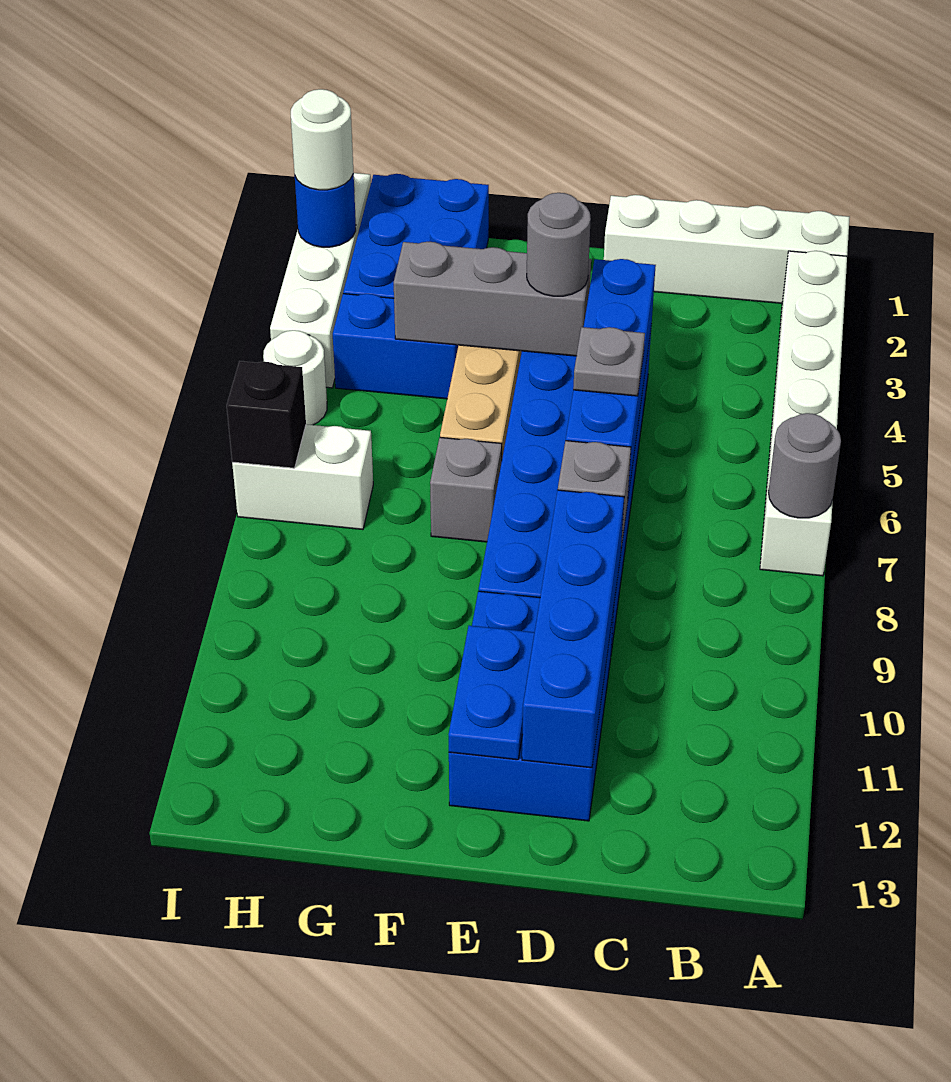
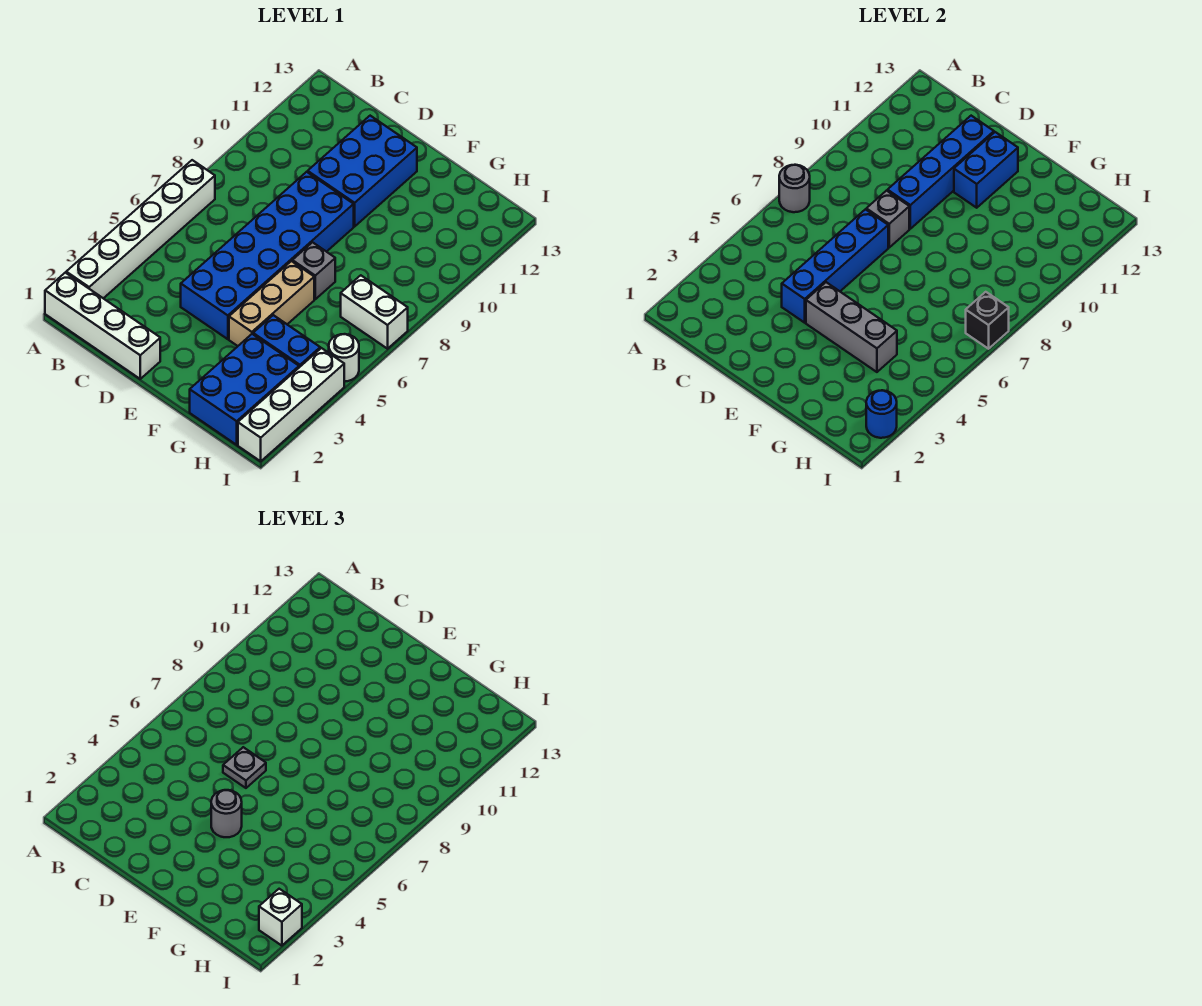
blue plate E11:E12 level 2 -> blue brick E11:E12 level 2
white round brick I2 level 3 -> white brick I2 level 3

